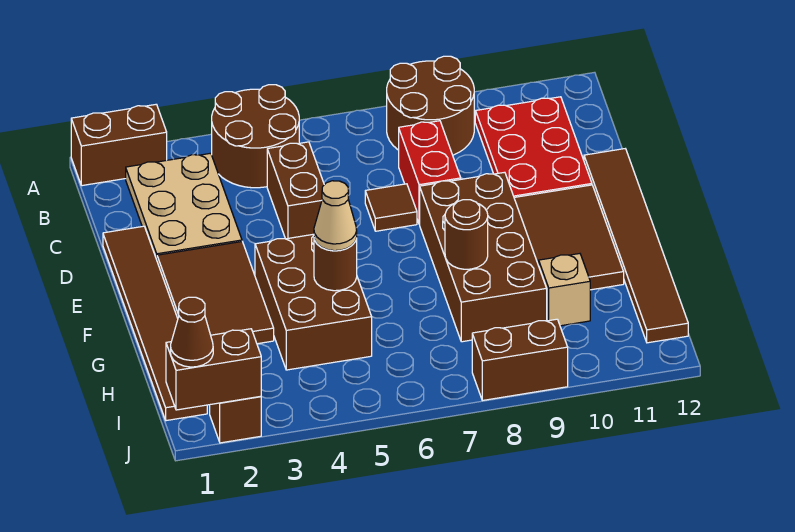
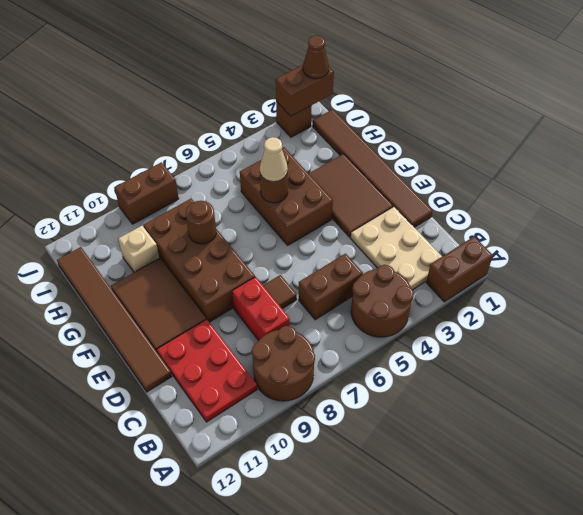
brown brick C5:D5 level 1 -> brown brick C5:C6 level 1

